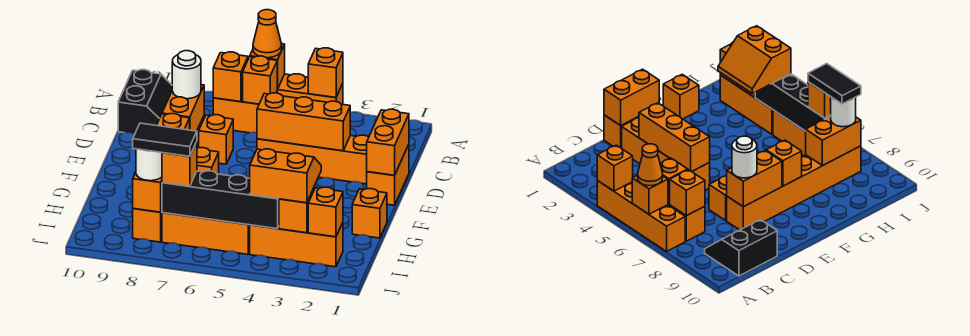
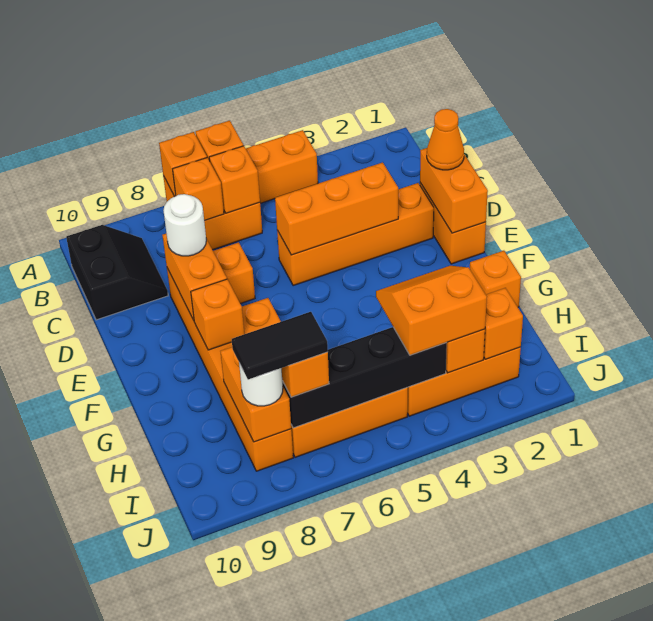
orange brick A4 level 2 -> orange brick A7 level 2
orange cone A6 level 3 -> orange cone D1 level 3

